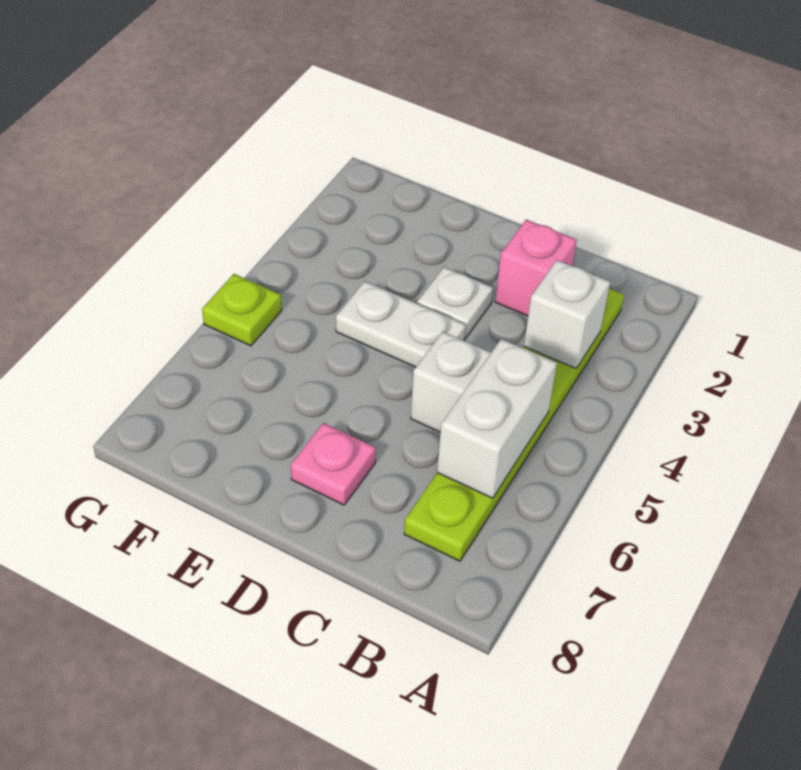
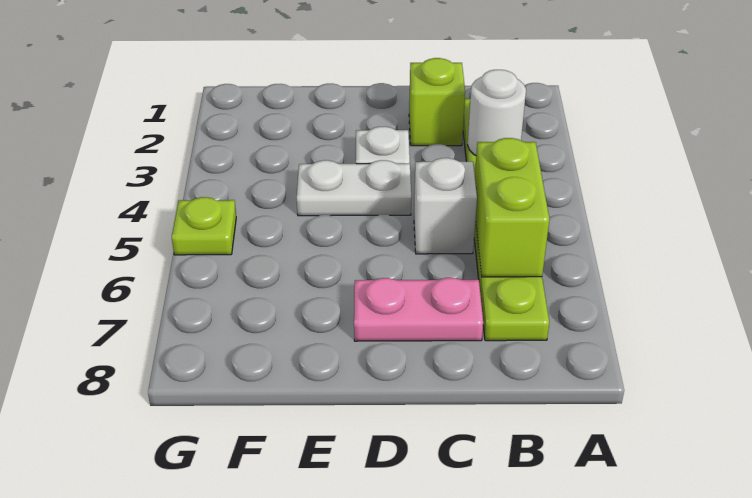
white brick B3 level 2 -> white round brick B3 level 2
white brick B5:B6 level 2 -> lime brick B5:B6 level 2
pink brick C2 level 1 -> lime brick C2 level 1
pink plate D7 level 1 -> pink plate C7:D7 level 1

